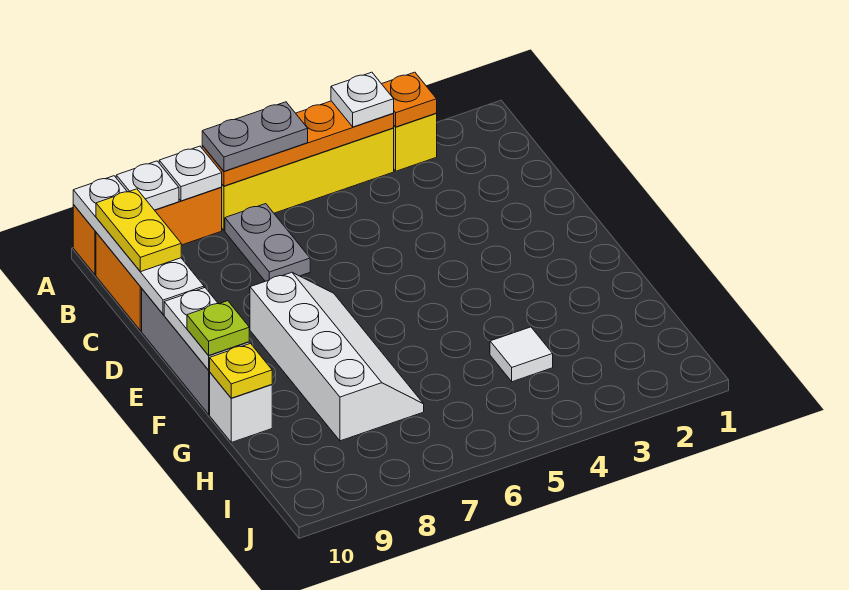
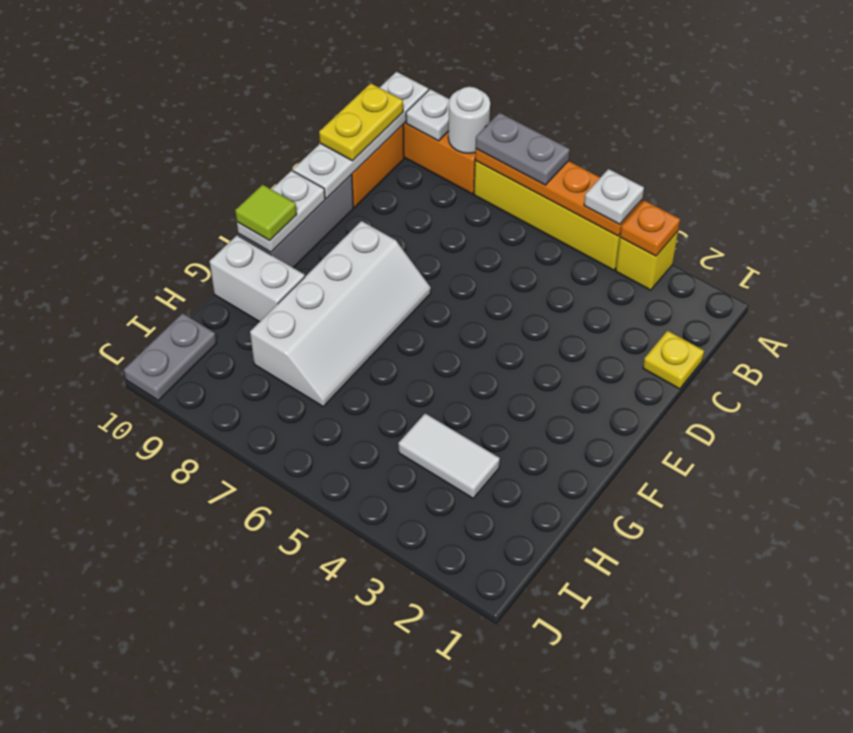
white plate A8 level 2 -> white round brick A8 level 2
grey plate B7:C7 level 1 -> grey plate I10:J10 level 1
lime plate F10 level 3 -> lime tile F10 level 3
white brick G10 level 1 -> white brick G9:G10 level 1
yellow plate G10 level 2 -> yellow plate C1 level 1
white tile H4 level 1 -> white tile H3:H4 level 1

